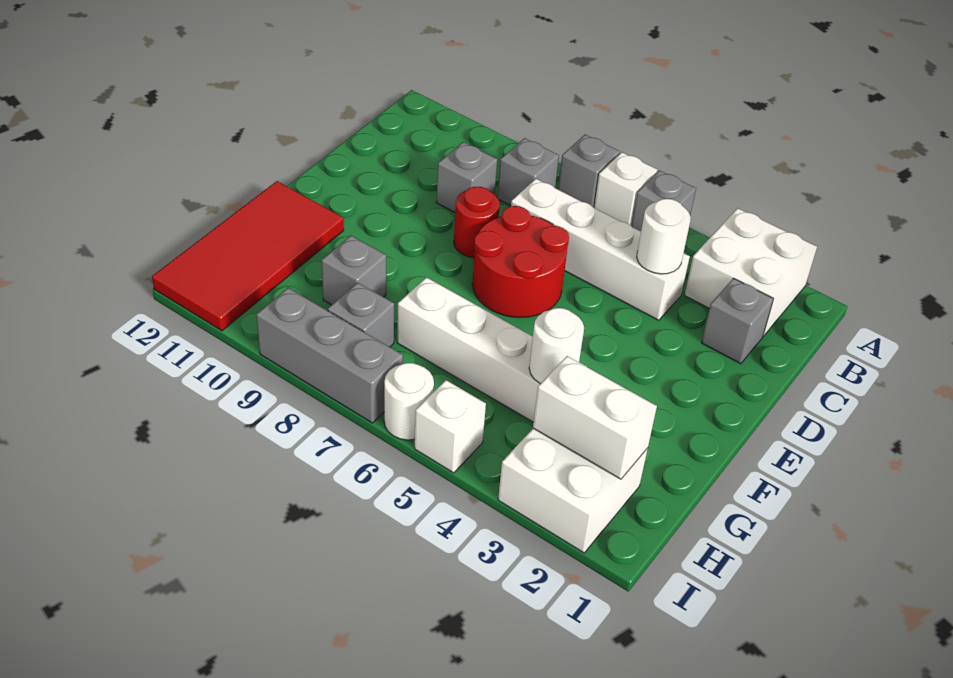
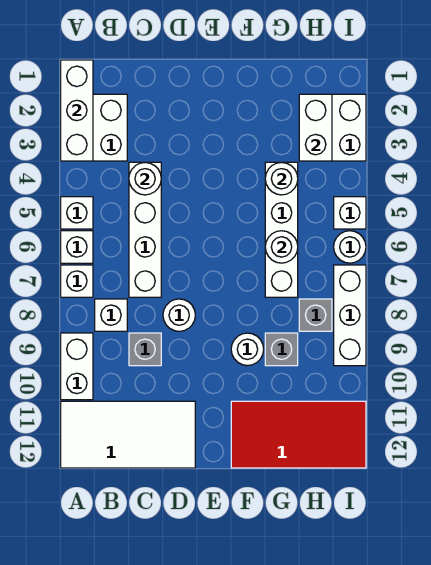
none -> white brick A1:A3 level 2
grey brick A5 level 1 -> white brick A5 level 1
grey brick A7 level 1 -> white brick A7 level 1
none -> white brick A9:A10 level 1
none -> white tile A11:D12 level 1
grey brick B8 level 1 -> white brick B8 level 1
grey brick C2 level 1 -> none
red round brick D6:E7 level 1 -> none
red round brick D8 level 1 -> white round brick D8 level 1
none -> white round brick F9 level 1
none -> white round brick G6 level 2
grey brick I7:I9 level 1 -> white brick I7:I9 level 1

